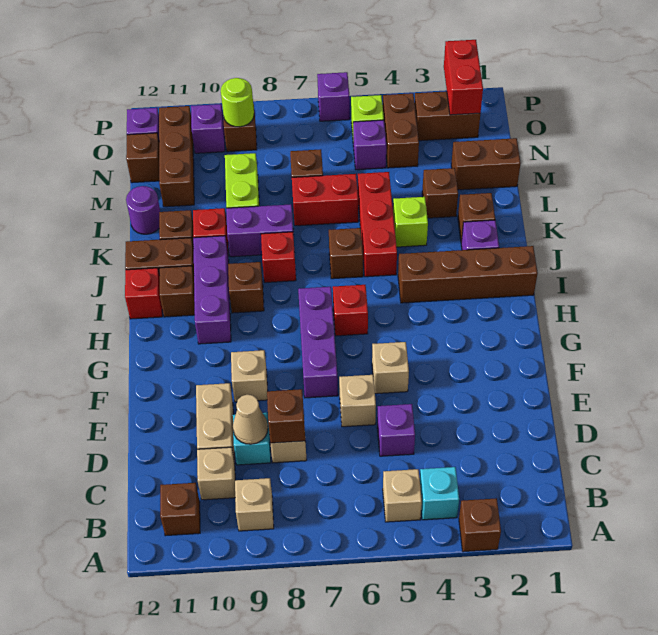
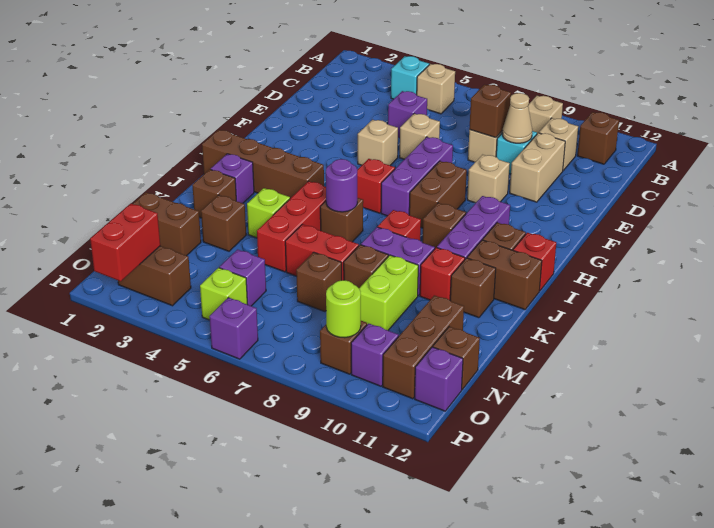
brown brick A3 level 1 -> brown brick L8 level 1
purple round brick L12 level 1 -> purple round brick J6 level 2
brown brick N4:O4 level 1 -> brown brick G8:H8 level 1

